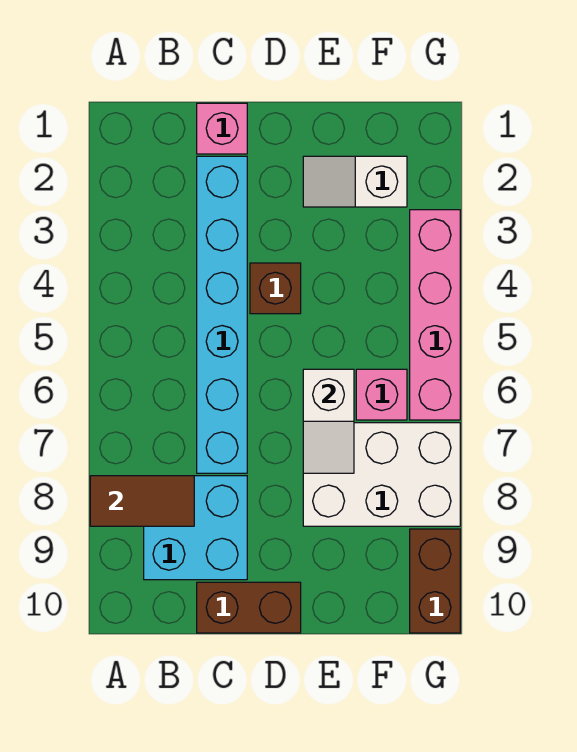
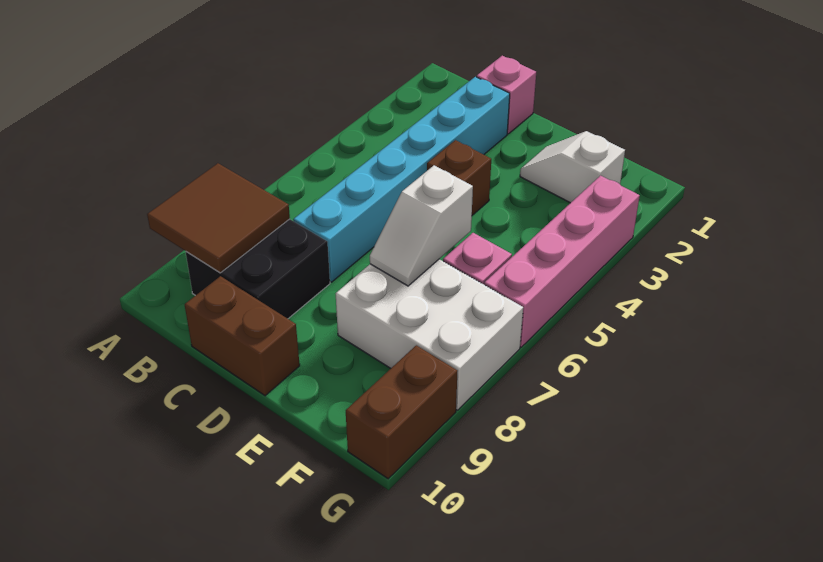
brown tile A8:B8 level 2 -> brown tile A8:B9 level 2
cyan brick B8:C9 level 1 -> black brick B8:C9 level 1

